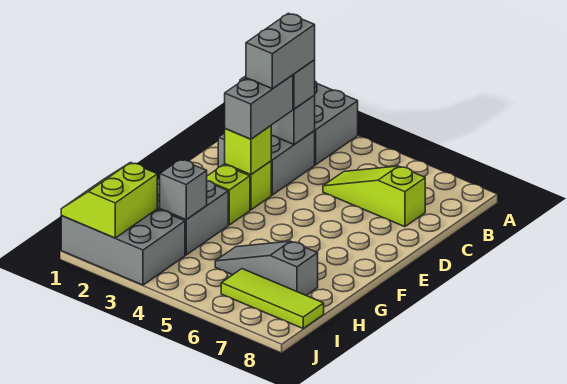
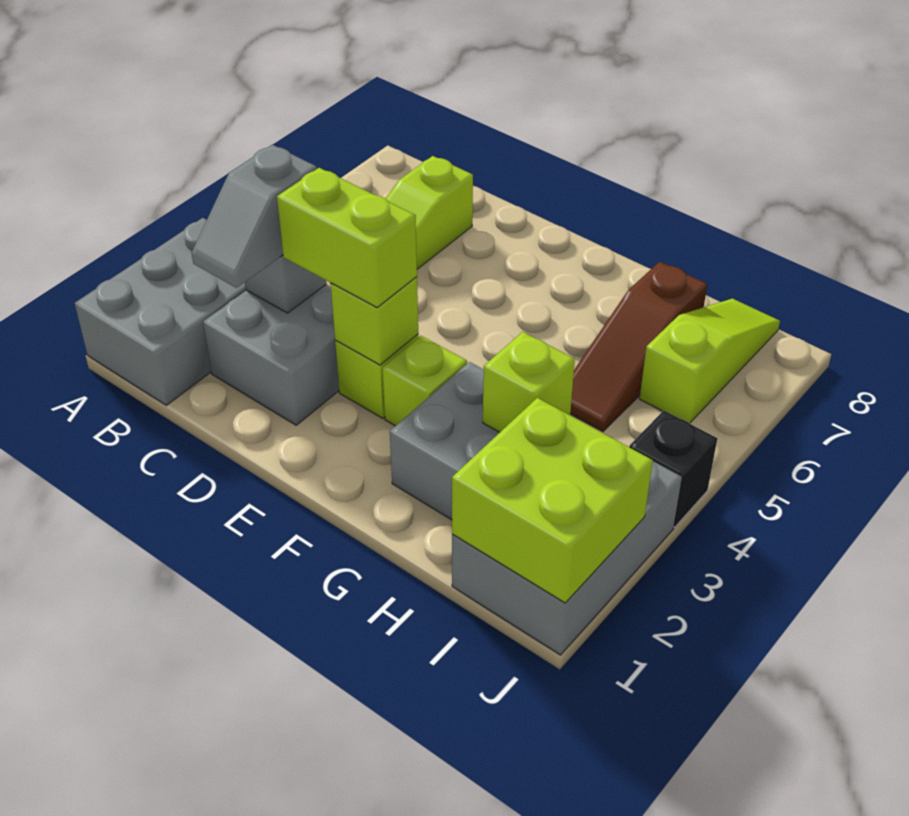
grey brick C3:D3 level 4 -> none
grey brick D3:E3 level 3 -> lime brick D3:E3 level 3
grey brick H3 level 2 -> lime brick H3 level 2
grey slope H5:H7 level 1 top 7 -> brown slope H5:H7 level 1 top 7
lime slope I1:J2 level 2 top 2 -> lime brick I1:J2 level 2
lime tile I6:I8 level 1 -> lime slope I6:I8 level 1 top 6
none -> black brick J4 level 1

